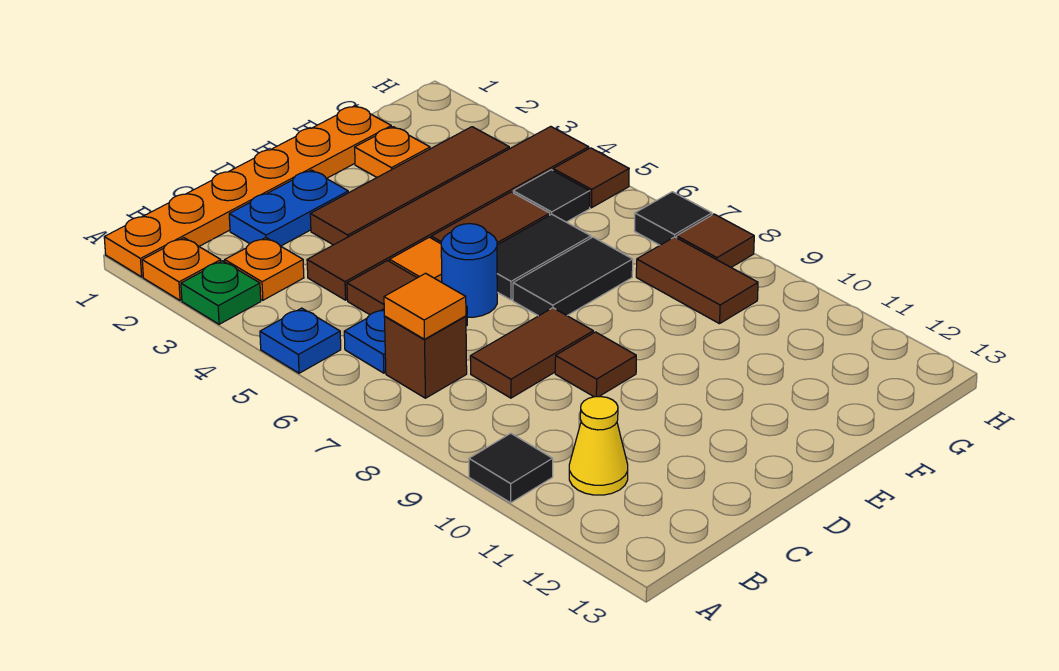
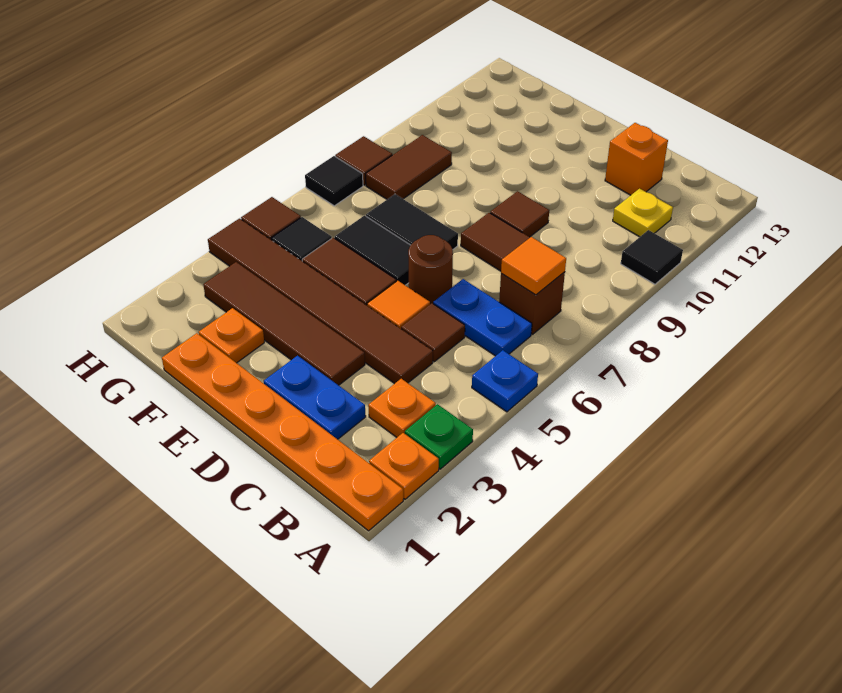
yellow cone B11 level 1 -> yellow plate B11 level 1
none -> orange brick C12 level 1
blue round brick D6 level 1 -> brown round brick D6 level 1

